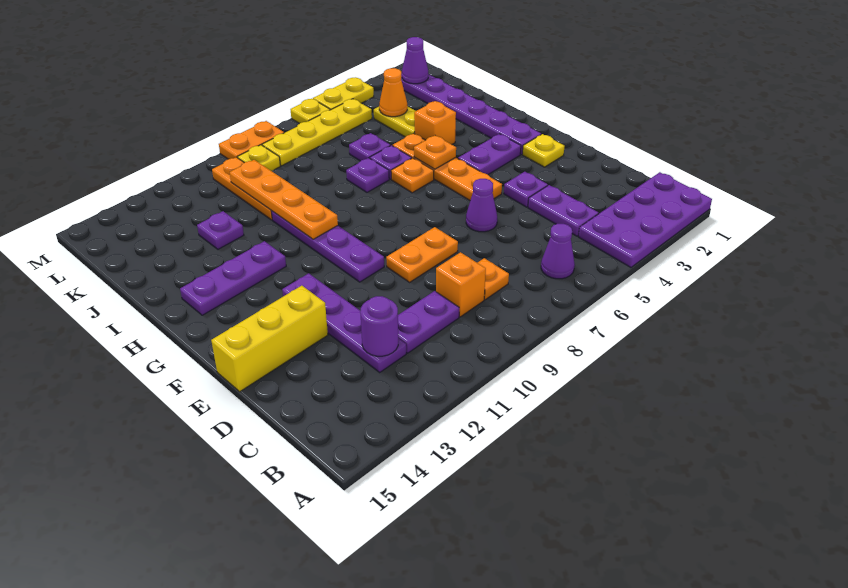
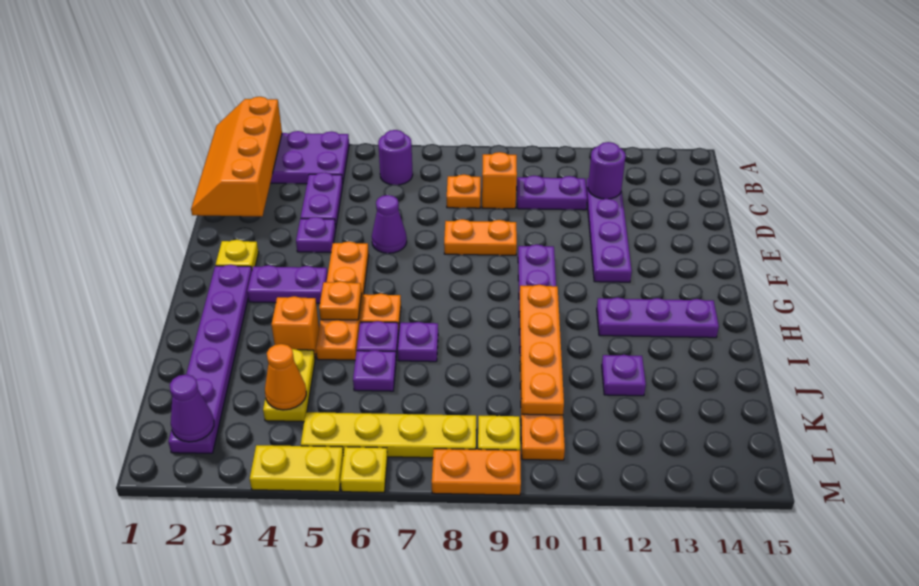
none -> orange slope A1:D2 level 2 top 2
purple cone B6 level 1 -> purple round brick B6 level 1
yellow brick E13:E15 level 1 -> none

